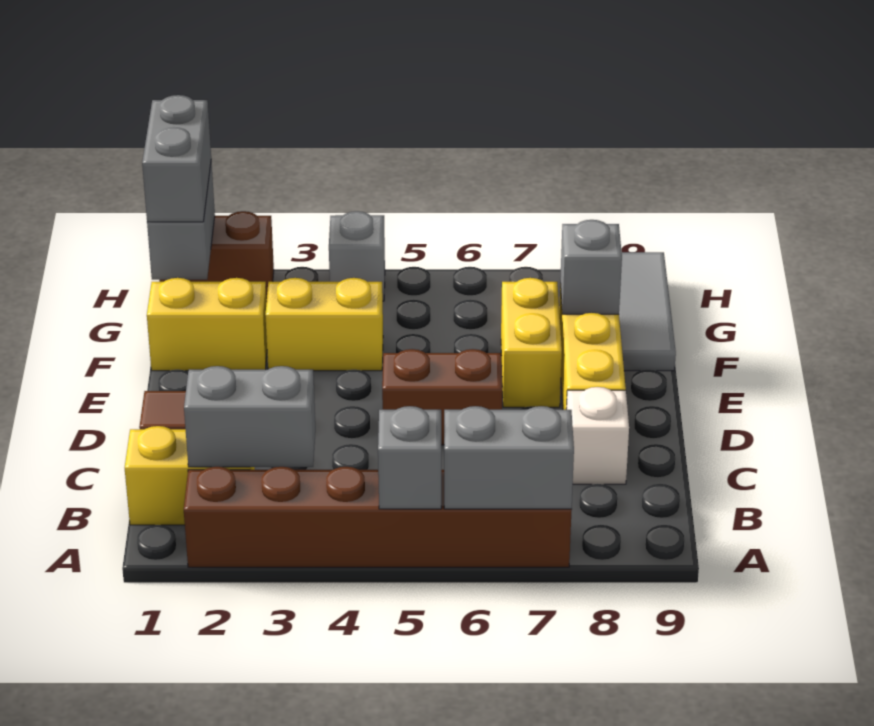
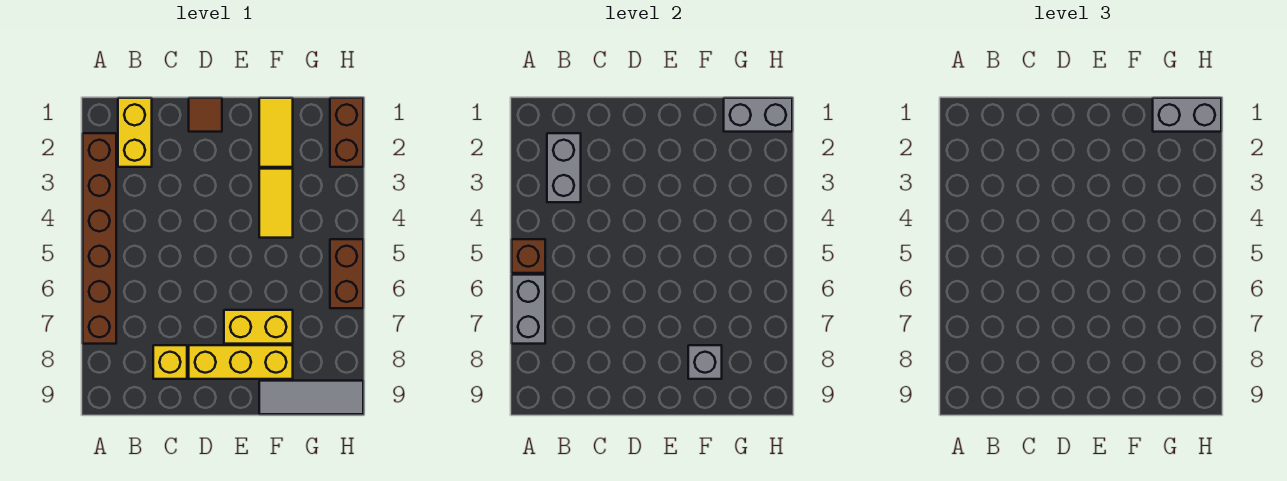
grey brick A5 level 2 -> brown brick A5 level 2
white brick C8 level 1 -> yellow brick C8 level 1
brown brick D5:D6 level 1 -> brown brick H5:H6 level 1
yellow brick F1:F2 level 1 -> yellow tile F1:F2 level 1
yellow brick F3:F4 level 1 -> yellow tile F3:F4 level 1
grey brick H4 level 1 -> none

